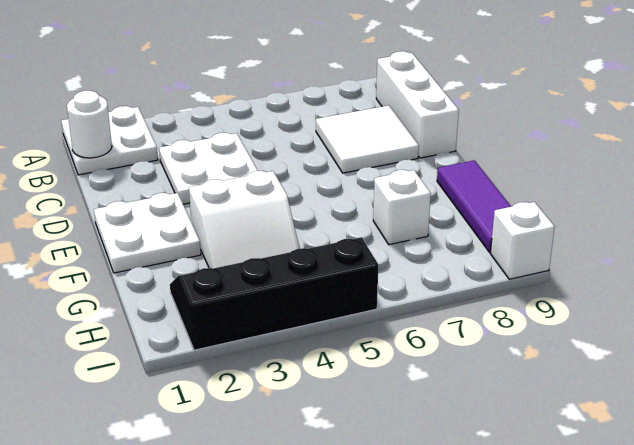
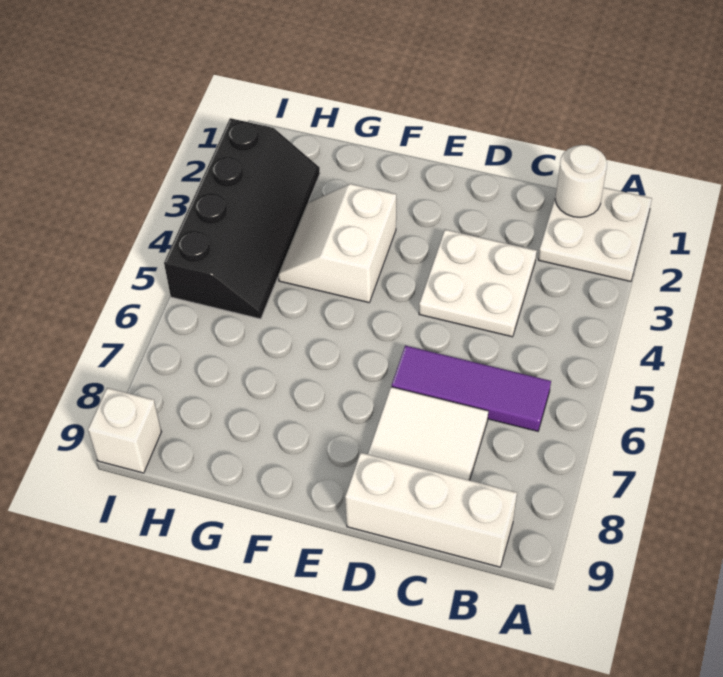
white plate E1:F2 level 1 -> none
purple tile F9:H9 level 1 -> purple tile B6:D6 level 1
white brick G7 level 1 -> none

